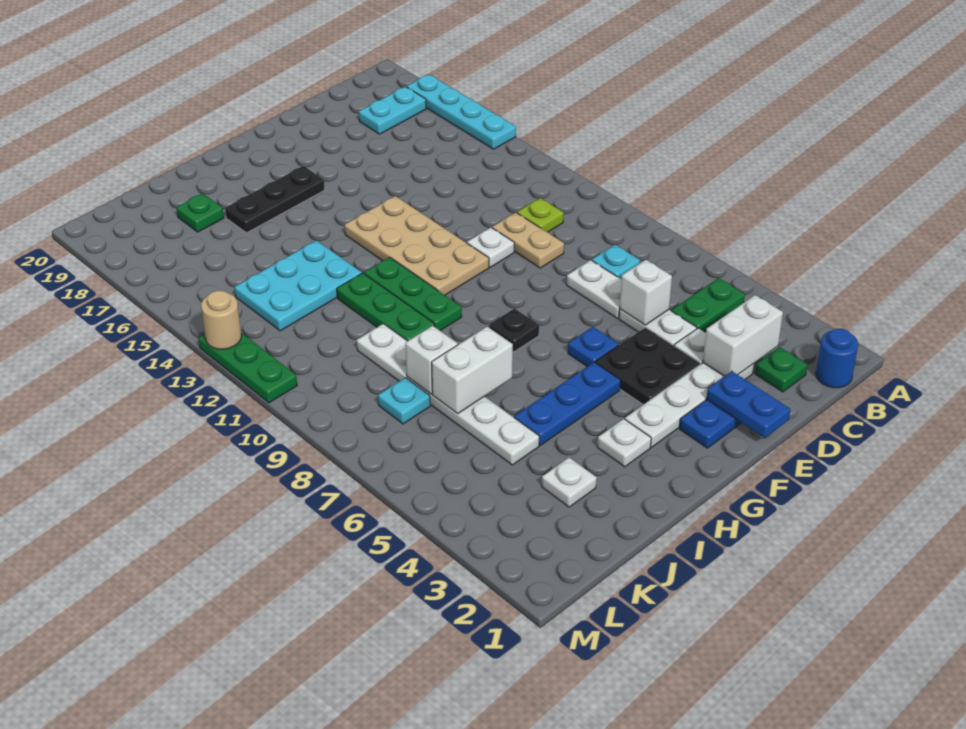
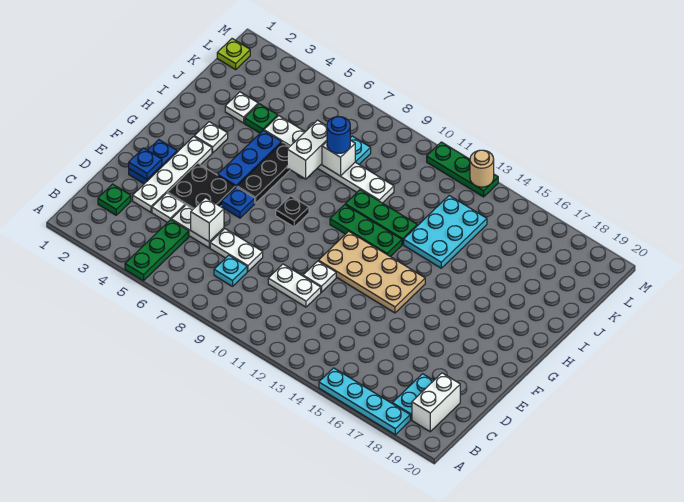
blue round brick B1 level 1 -> blue round brick J8 level 3
green plate B5:C5 level 1 -> green plate A5:C5 level 1
white brick C3:D3 level 2 -> white brick B19:C19 level 1
lime plate C11 level 1 -> lime plate L1 level 1
tan plate D10:D11 level 1 -> white plate D10:D11 level 1
blue plate E1:E2 level 2 -> blue plate E2 level 2
black plate G17:I17 level 1 -> black plate G6:I6 level 1
green plate J18 level 1 -> green plate J4 level 1

